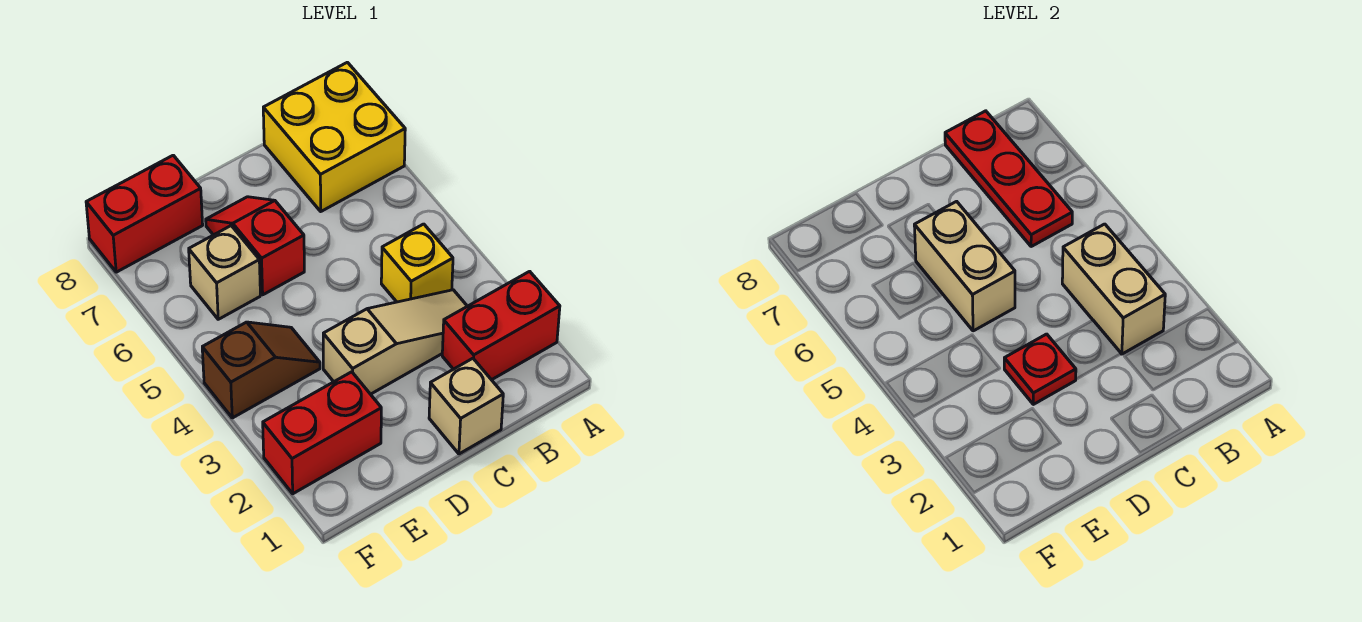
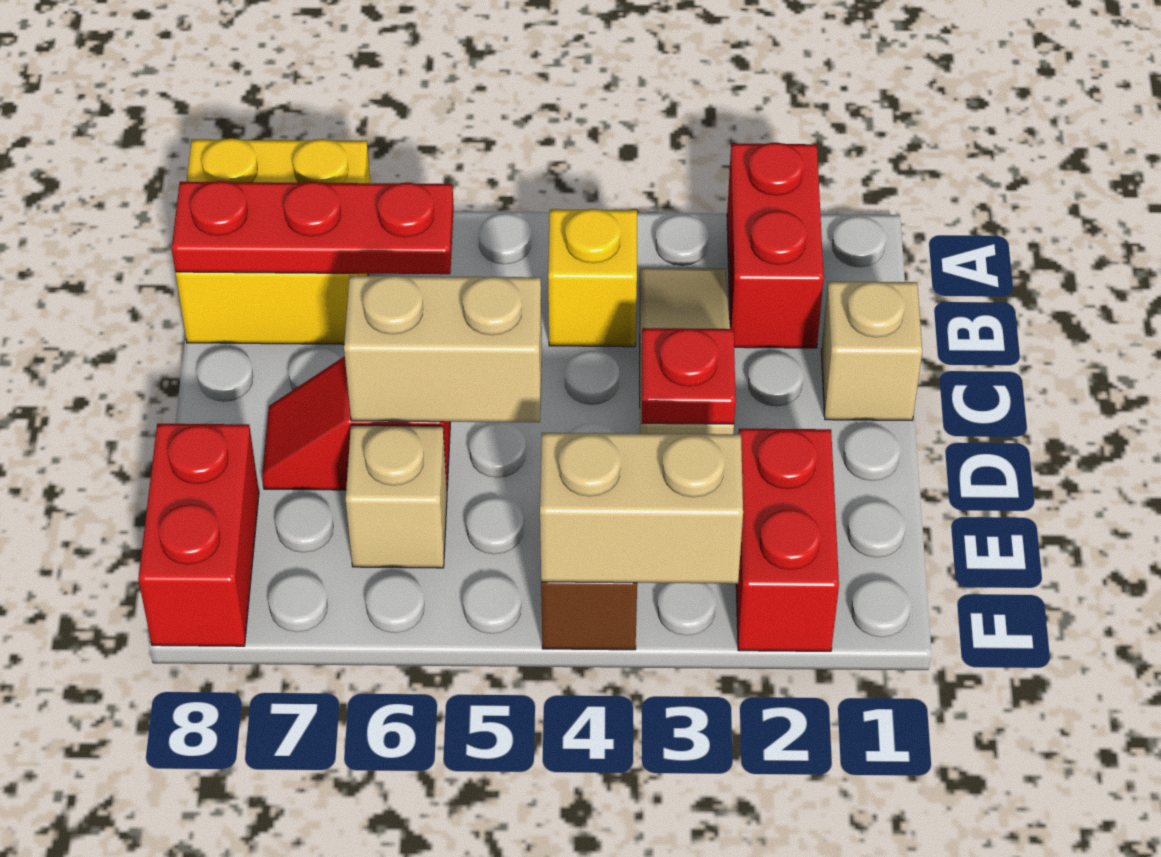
tan brick B3:B4 level 2 -> tan brick F3:F4 level 2

